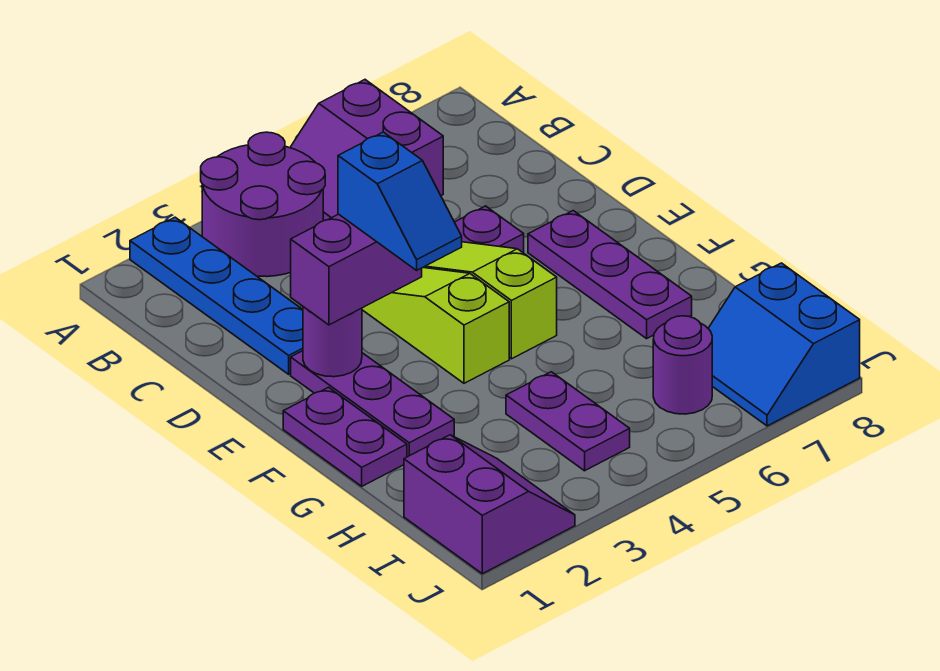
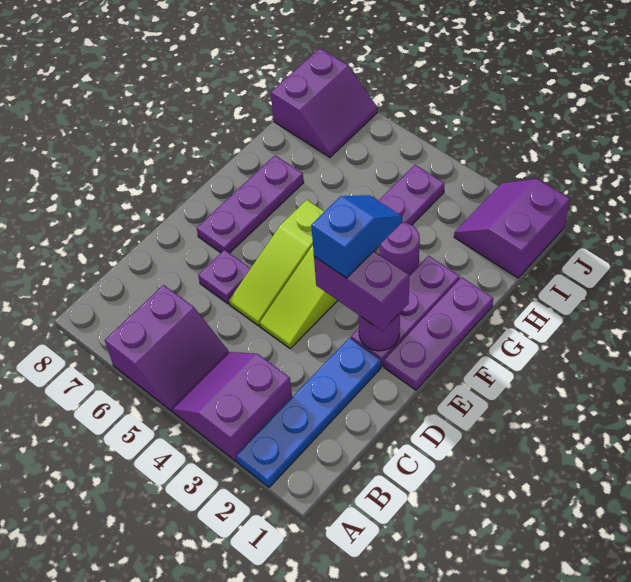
purple round brick A3:B4 level 1 -> purple slope A3:B4 level 1 top 3
purple plate F1:G1 level 1 -> purple plate E1:G1 level 1
purple round brick I6 level 1 -> purple round brick G3 level 1
blue slope I7:J8 level 1 top 8 -> purple slope I7:J8 level 1 top 8

